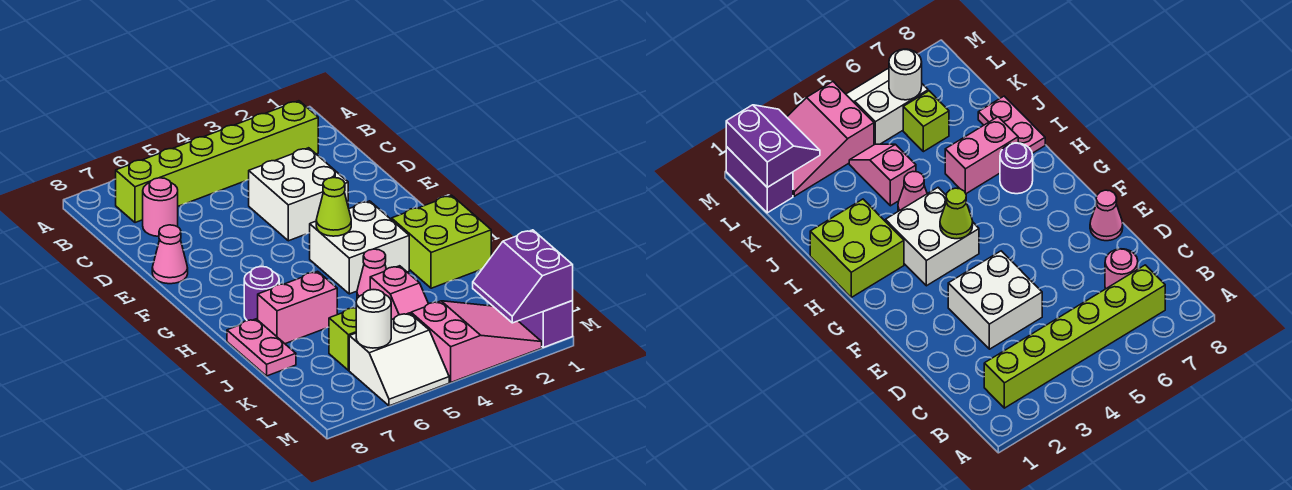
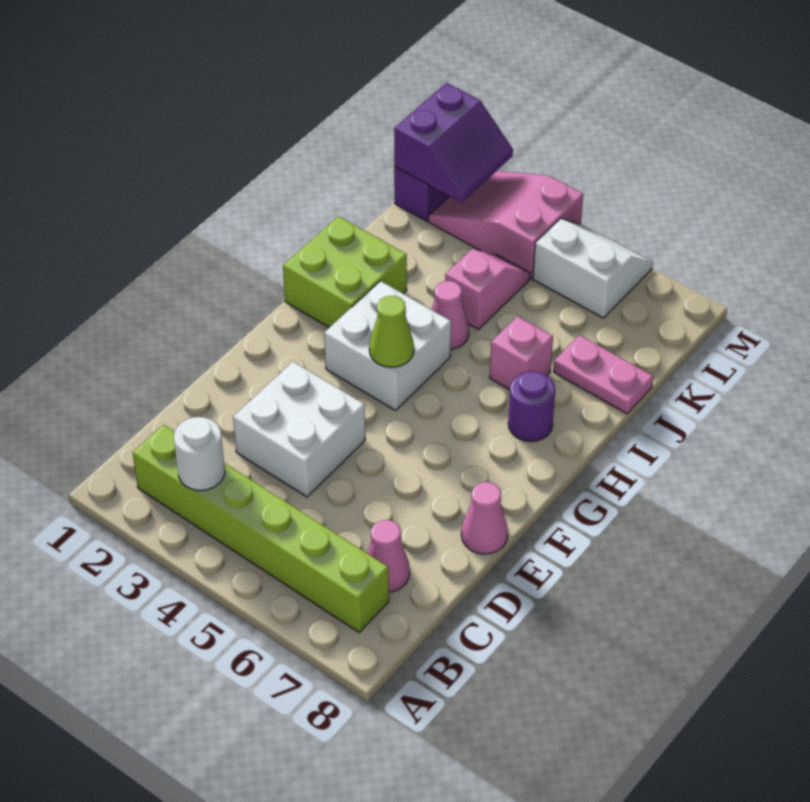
pink round brick C7 level 1 -> pink cone C7 level 1
pink brick I6:I7 level 1 -> pink brick I6 level 1
pink plate I8:J8 level 1 -> pink plate J7:J8 level 1
lime brick K6 level 1 -> none
white round brick L6 level 2 -> white round brick B3 level 2

